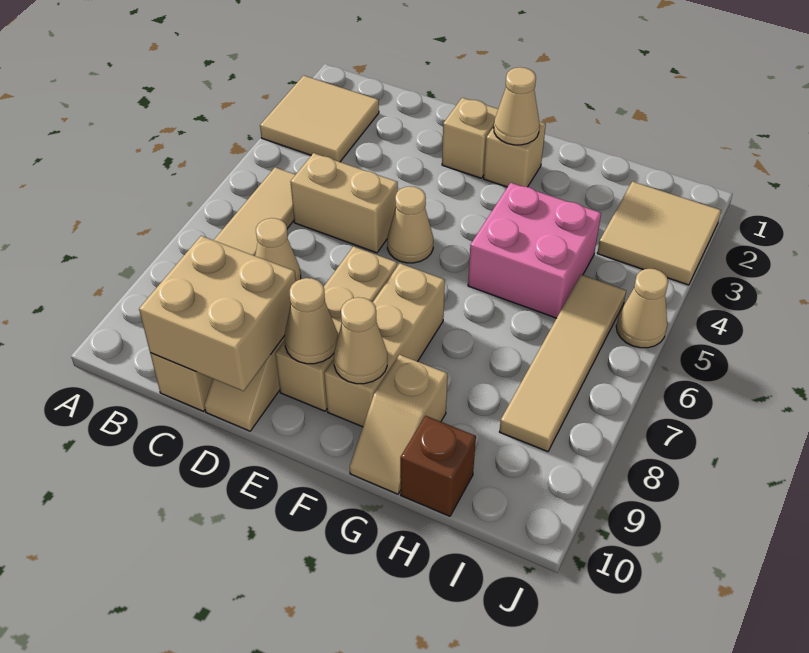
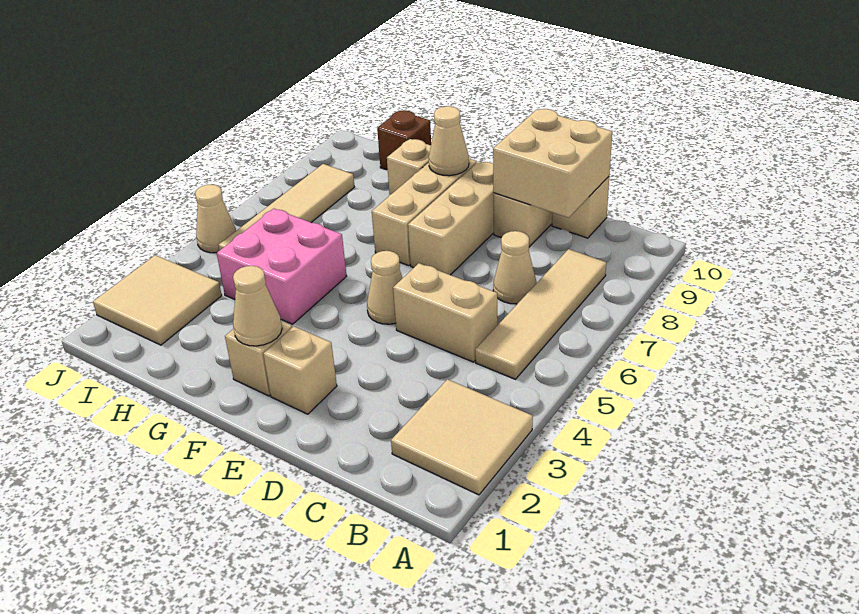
tan cone E9 level 2 -> none

